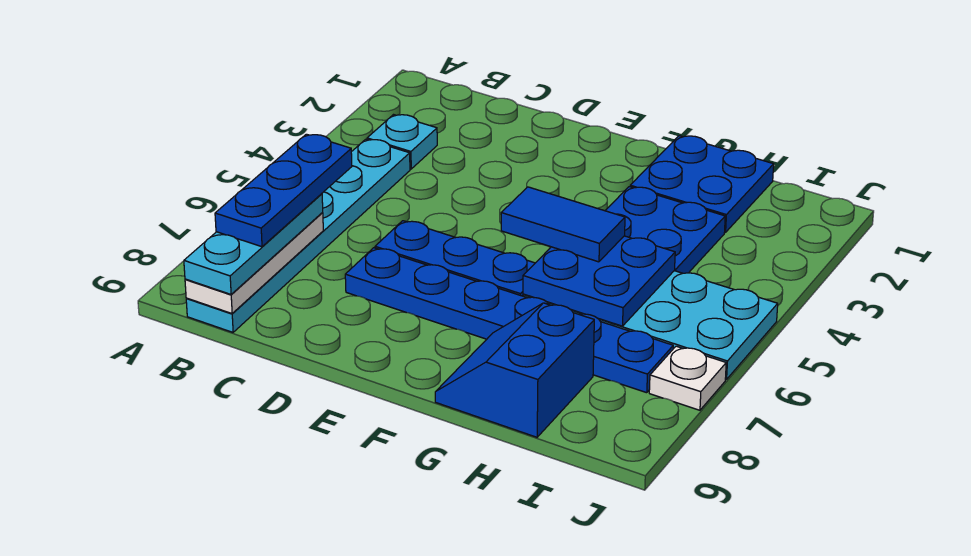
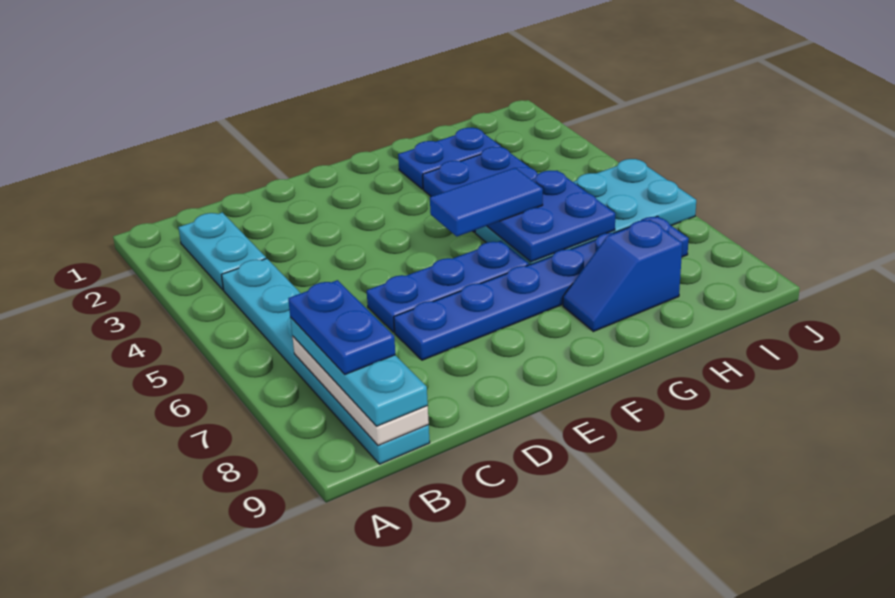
cyan plate B3 level 1 -> cyan plate B2:B3 level 1
blue plate B6:B8 level 4 -> blue plate B7:B8 level 4
blue plate G1:H2 level 1 -> blue plate G2:H2 level 1
blue slope G8:H9 level 1 top H -> blue slope G8:H8 level 1 top H
white plate J7 level 1 -> none

